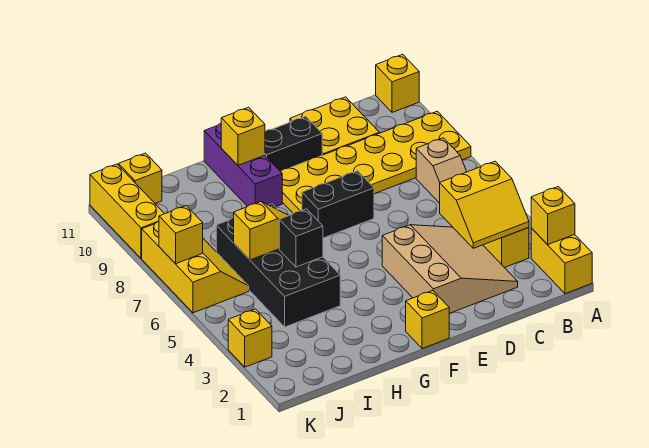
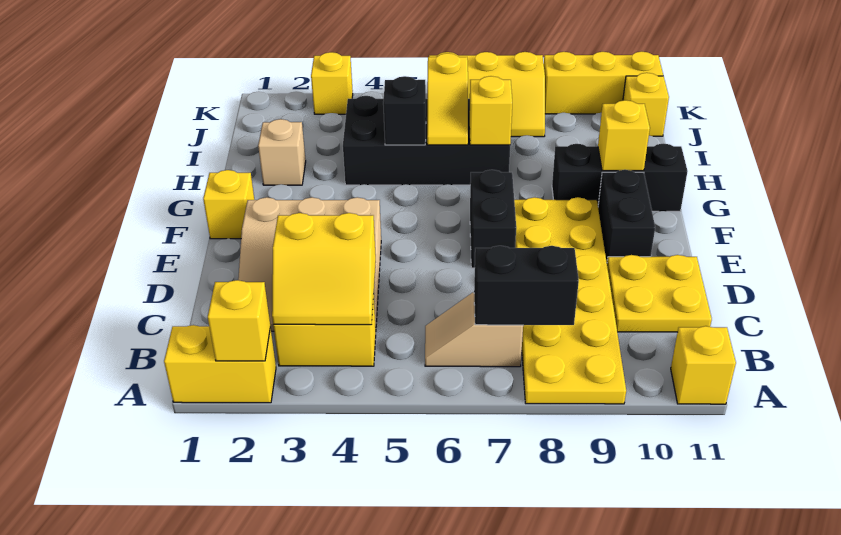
yellow slope B3:C4 level 2 top 4 -> yellow slope B3:C4 level 2 top C
none -> black brick B7:B8 level 2
purple brick G9:G11 level 1 -> black brick G9:G11 level 1
none -> tan brick H2 level 1
yellow brick K7 level 2 -> yellow brick H7 level 2

